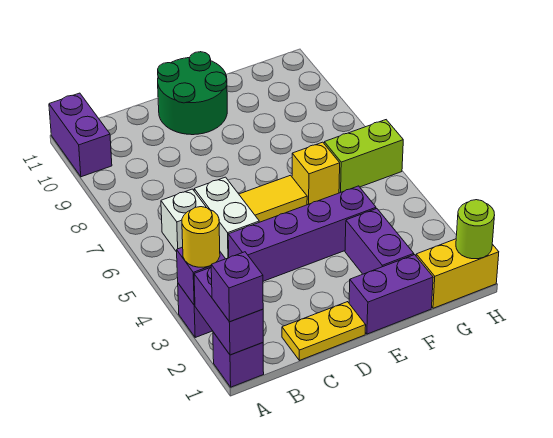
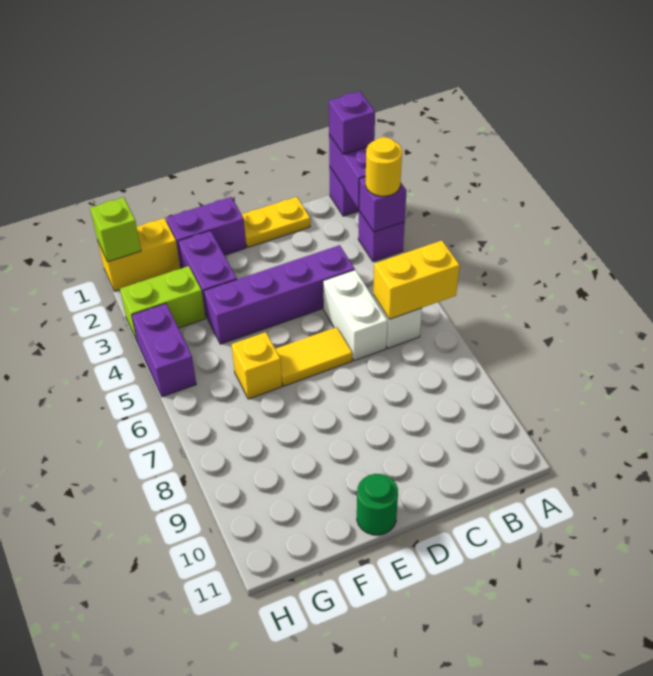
none -> yellow brick A6:B6 level 2
purple brick A10:A11 level 1 -> purple brick H4:H5 level 1
green round brick D10:E11 level 1 -> green round brick E11 level 1
lime brick G6:H6 level 1 -> lime brick G3:H3 level 1
lime round brick H1 level 2 -> lime brick H1 level 2

